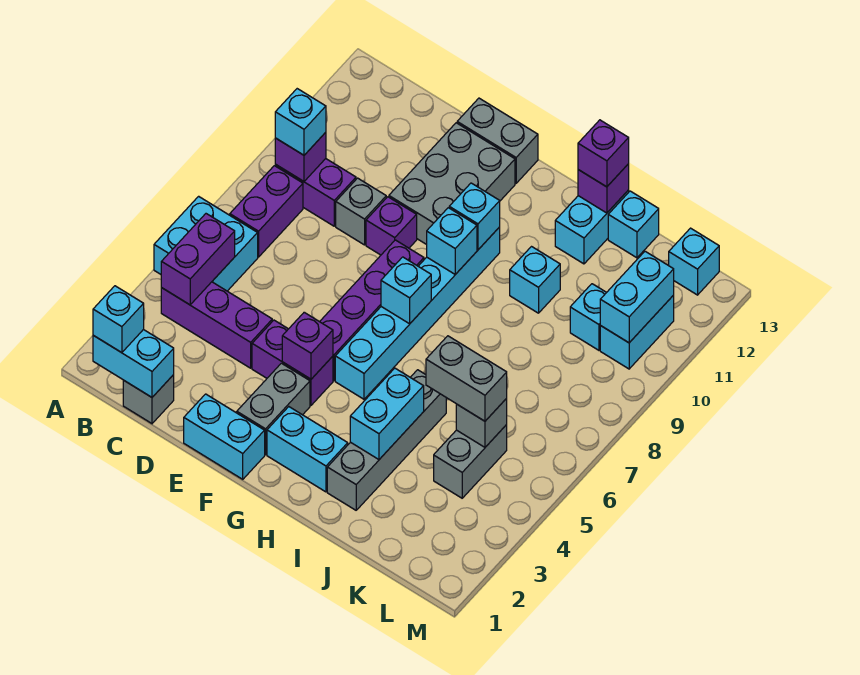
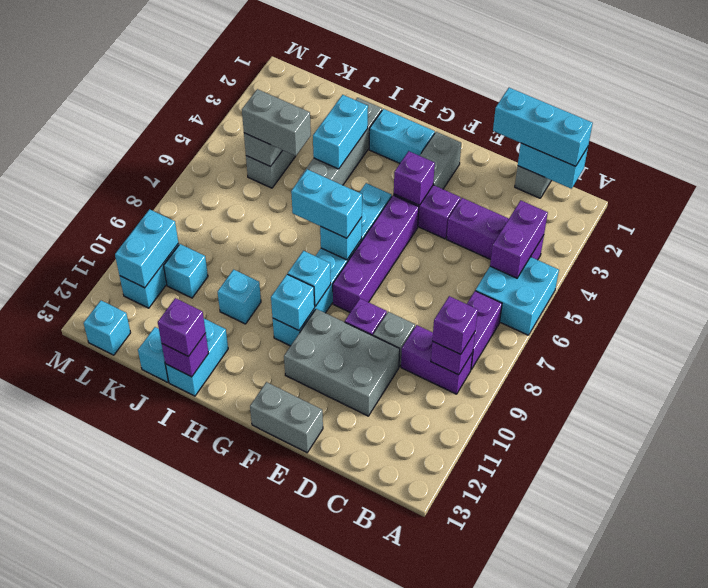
cyan brick B1 level 3 -> cyan brick B1:D1 level 3
cyan brick B9 level 3 -> purple brick B9 level 3
cyan brick E1:F1 level 1 -> cyan brick G7:H7 level 3
grey brick E10:F12 level 1 -> grey brick D10:F11 level 1

